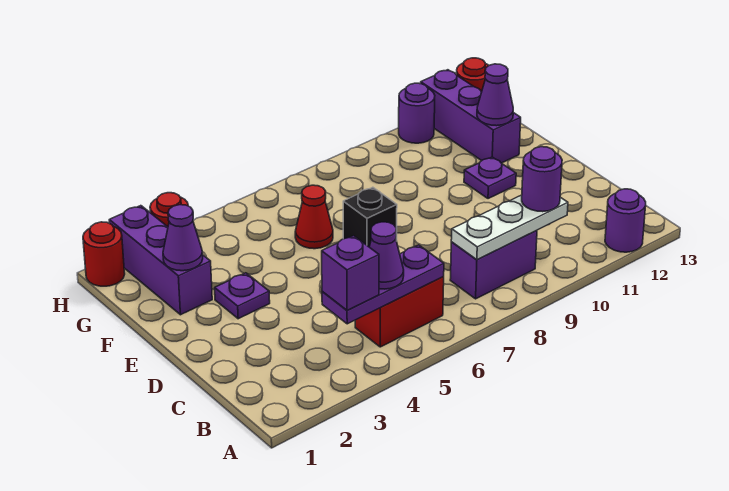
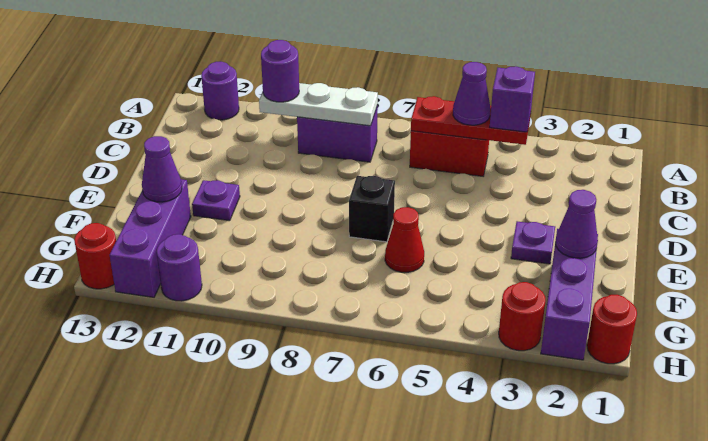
purple plate B4:B6 level 2 -> red plate B4:B6 level 2

